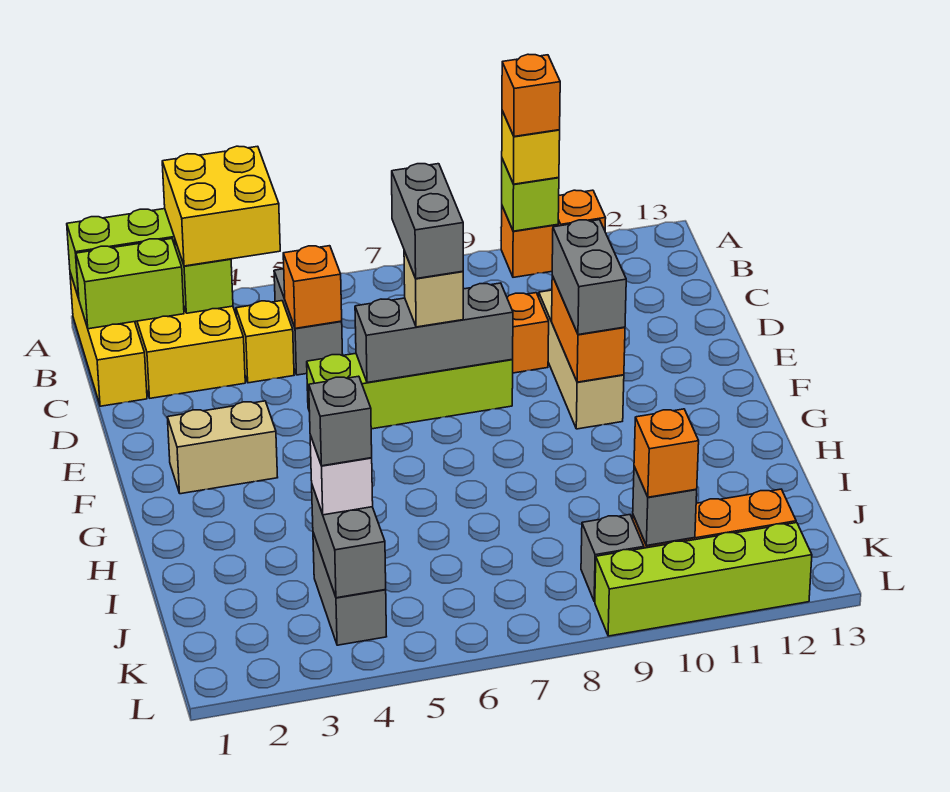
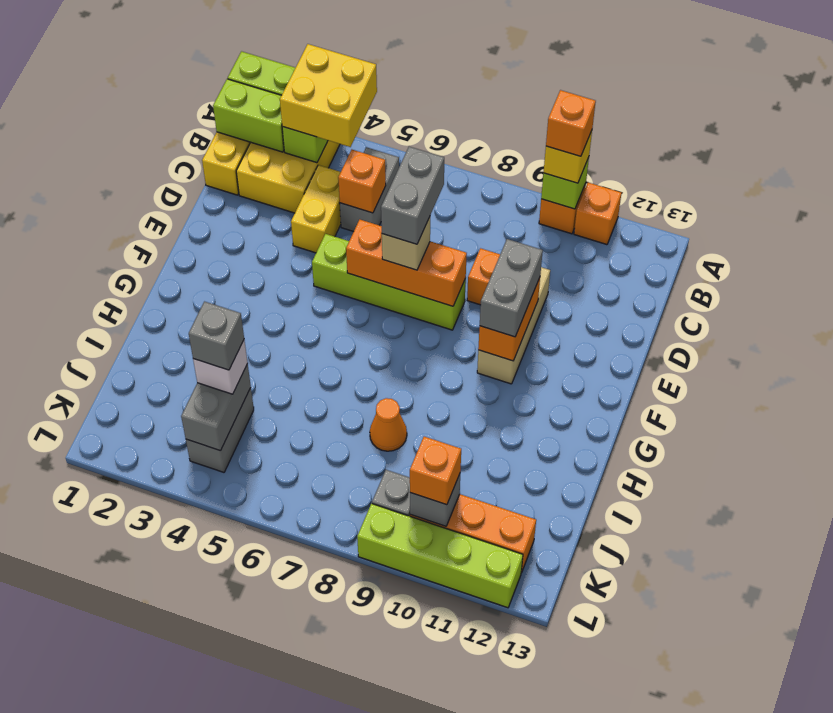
yellow brick C4 level 1 -> yellow brick C4:D4 level 1
grey brick E6:E8 level 2 -> orange brick E6:E8 level 2
tan brick F2:F3 level 1 -> none
none -> orange cone I8 level 1

